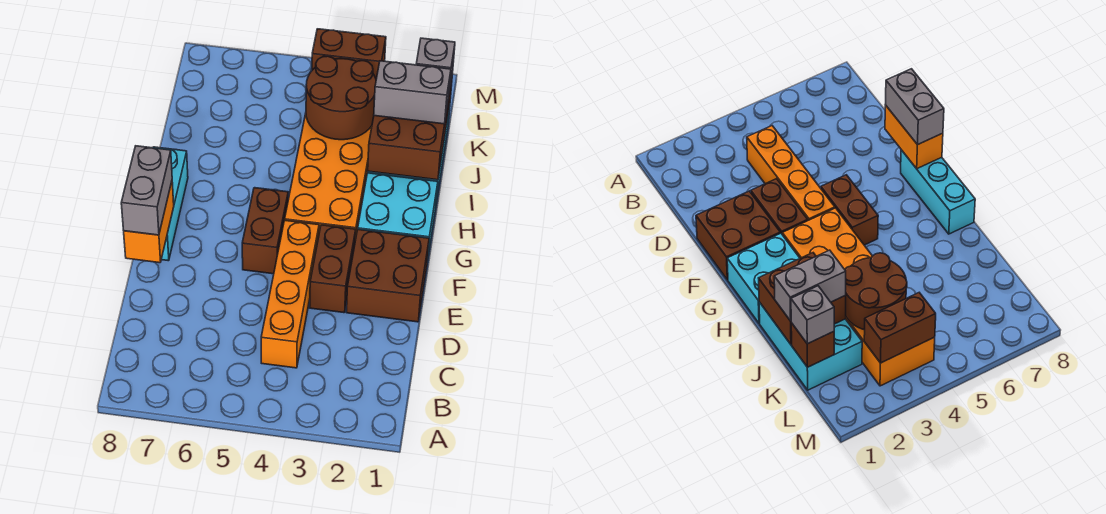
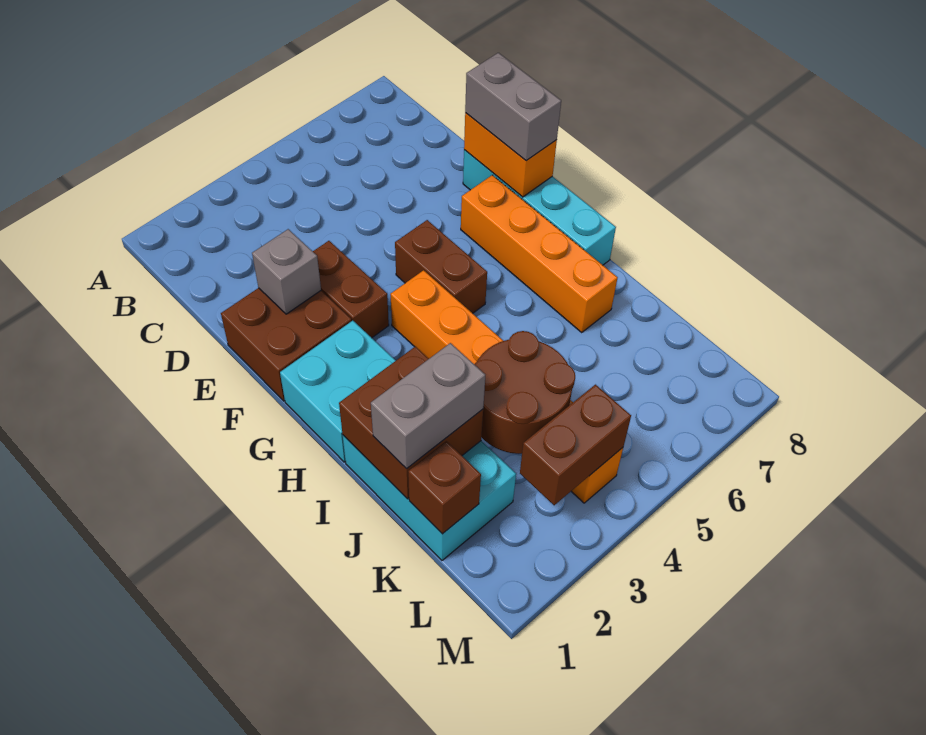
orange brick C4:F4 level 1 -> orange brick F7:I7 level 1
cyan brick F8:H8 level 1 -> cyan brick E8:H8 level 1
orange brick G3:L4 level 1 -> orange brick G4:L4 level 1
grey brick K1 level 3 -> grey brick E2 level 2

